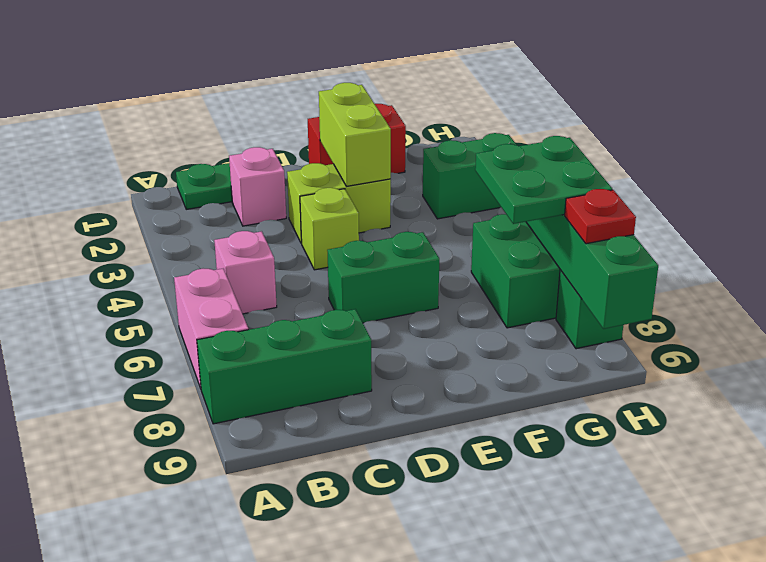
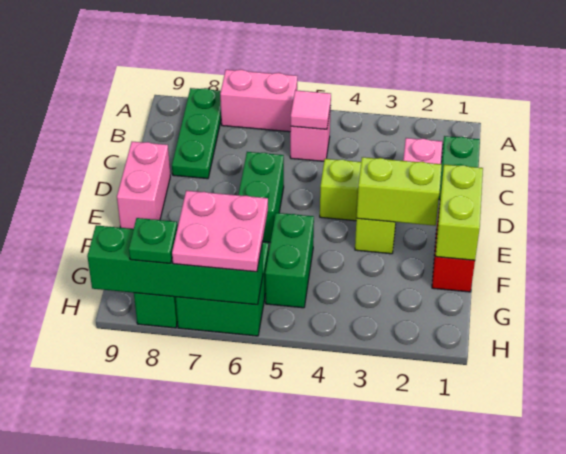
green brick A8:C8 level 1 -> green plate A8:C8 level 1
none -> pink tile B5 level 2
none -> pink brick D9:E9 level 1
none -> lime brick E1:F1 level 2
green brick G3:H3 level 1 -> green brick F5:G5 level 1
green plate G6:H7 level 3 -> pink plate G6:H7 level 3
red plate H8 level 3 -> green plate H8 level 3

